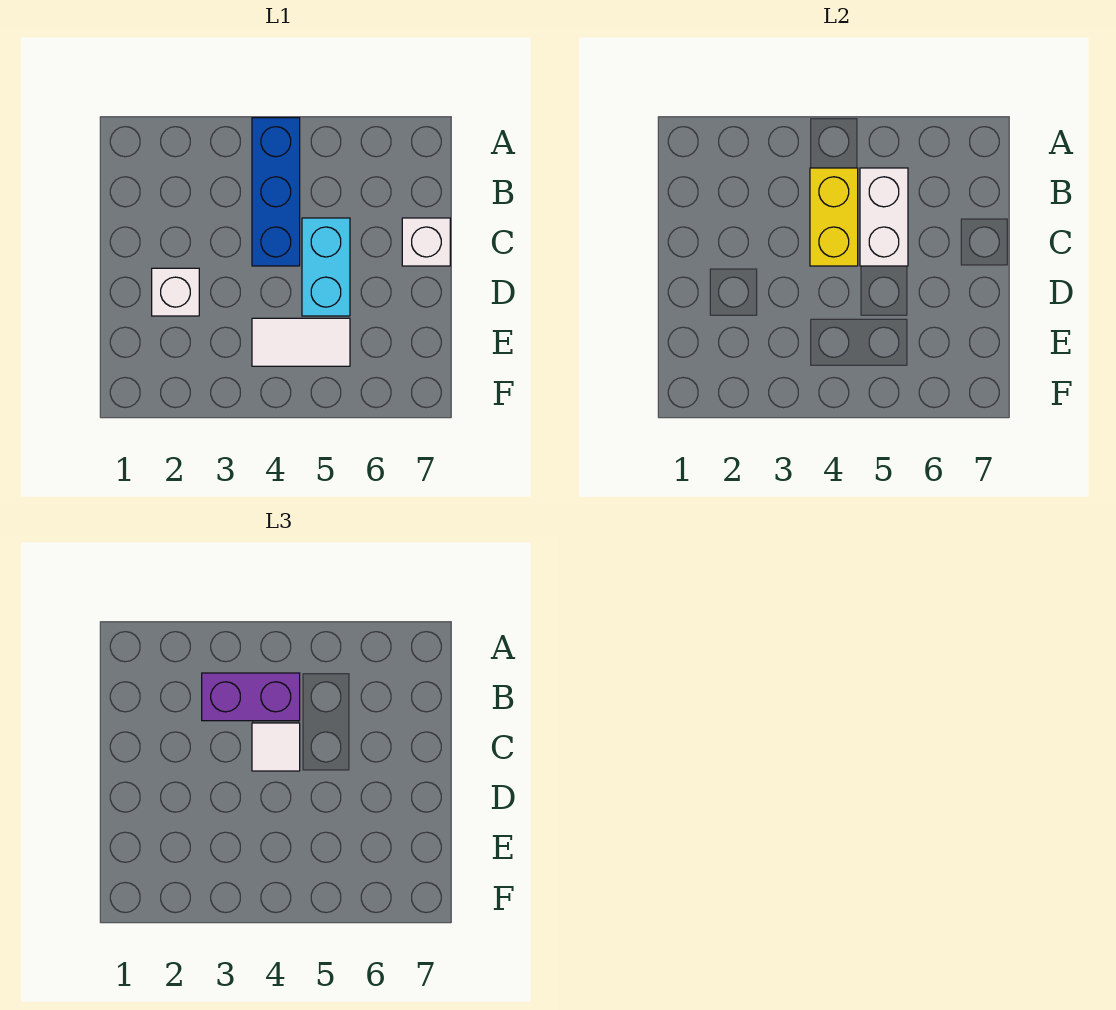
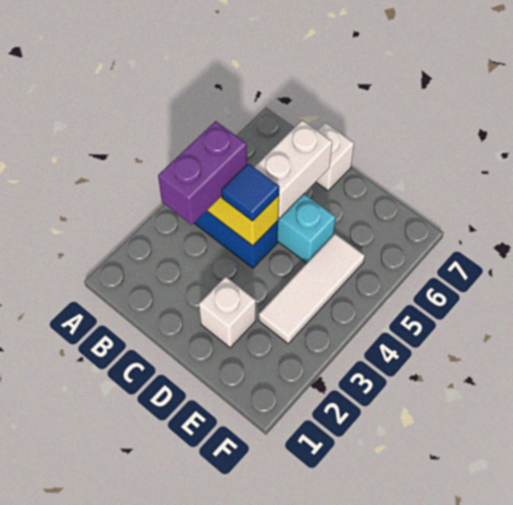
white brick B5:C5 level 2 -> white brick C5:C6 level 2
white tile C4 level 3 -> blue tile C4 level 3
white tile E4:E5 level 1 -> white tile E3:E5 level 1

